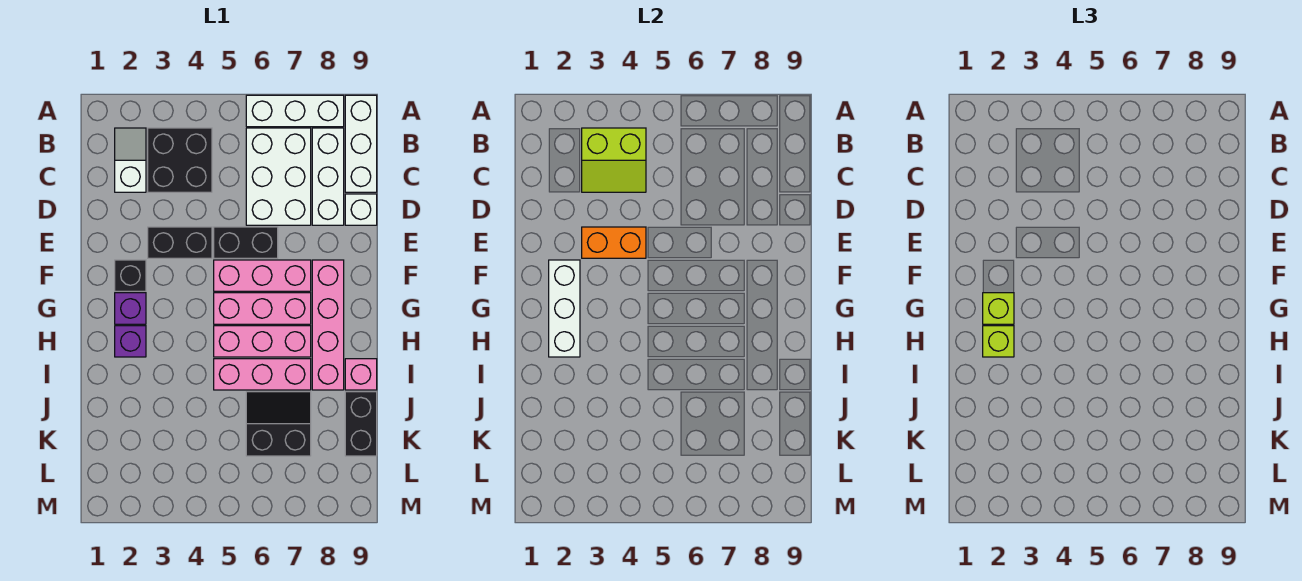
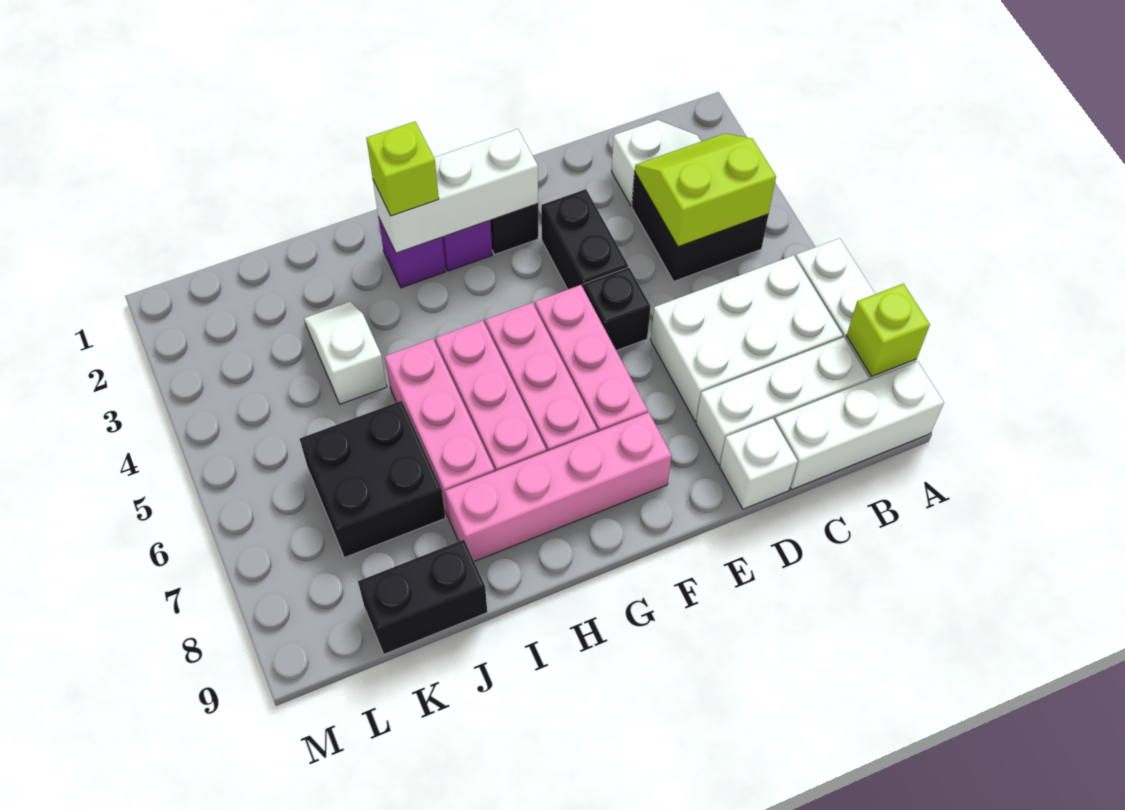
lime slope B3:C4 level 2 top B -> lime slope B3:C4 level 2 top 4
orange brick E3:E4 level 2 -> none
black brick E5:E6 level 1 -> black brick E5 level 1
lime brick G2 level 3 -> lime brick A8 level 2
pink brick I9 level 1 -> none
none -> white slope J3:J4 level 1 top 4
black slope J6:K7 level 1 top K -> black brick J6:K7 level 1

